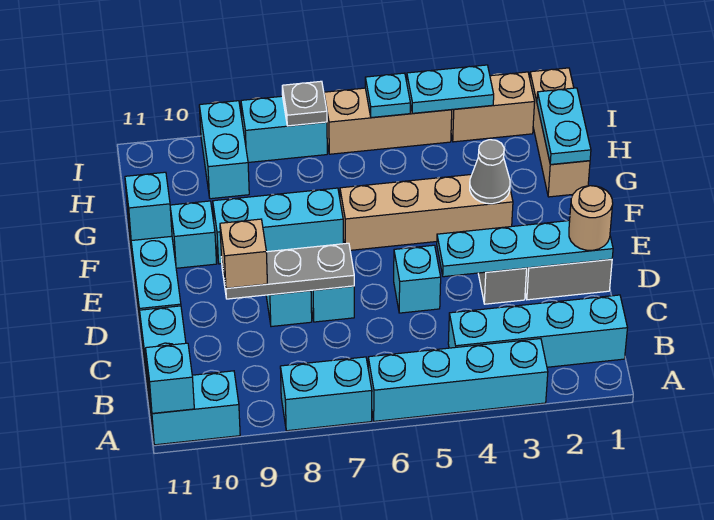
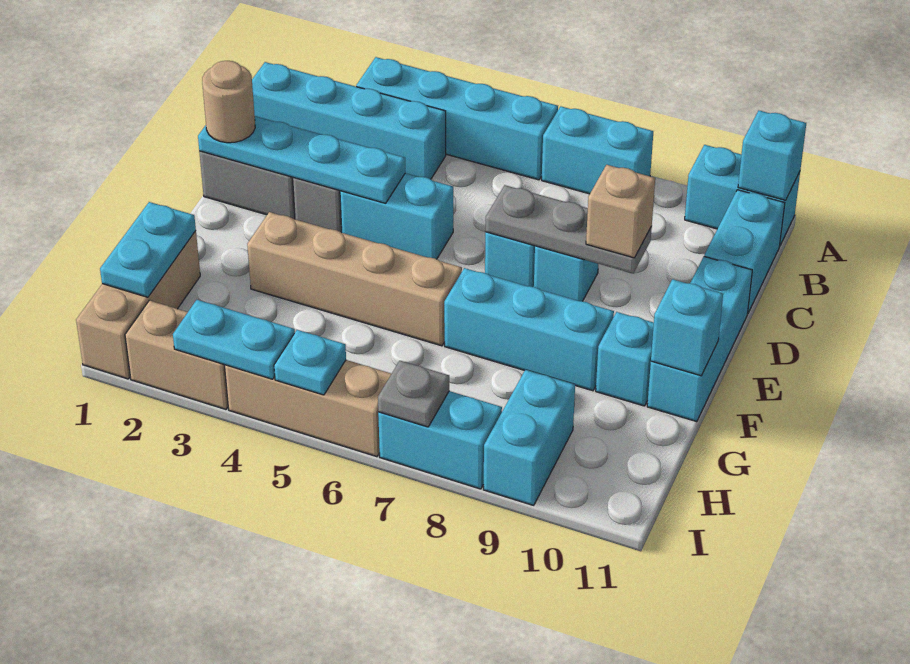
cyan brick D5 level 1 -> cyan brick D4:D5 level 1
grey cone F3 level 2 -> none

